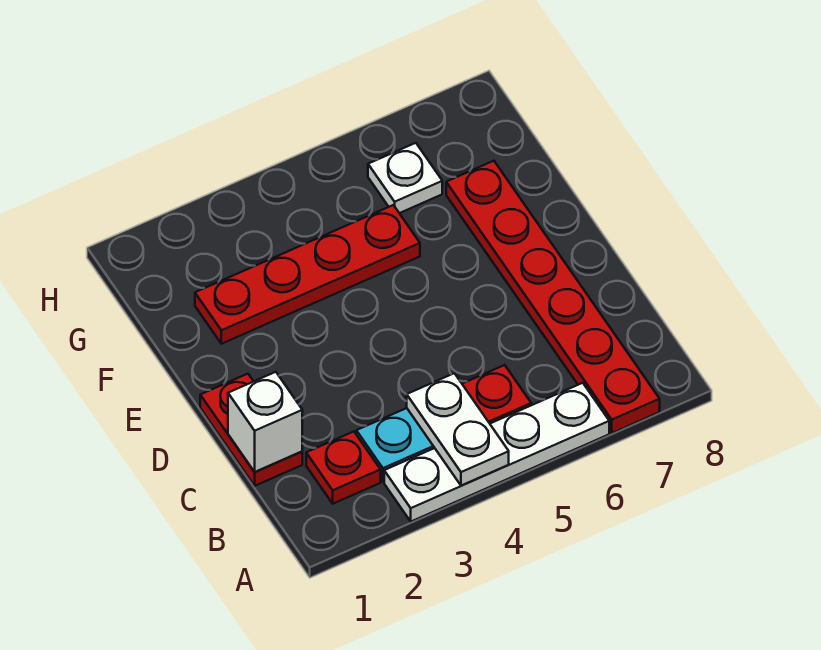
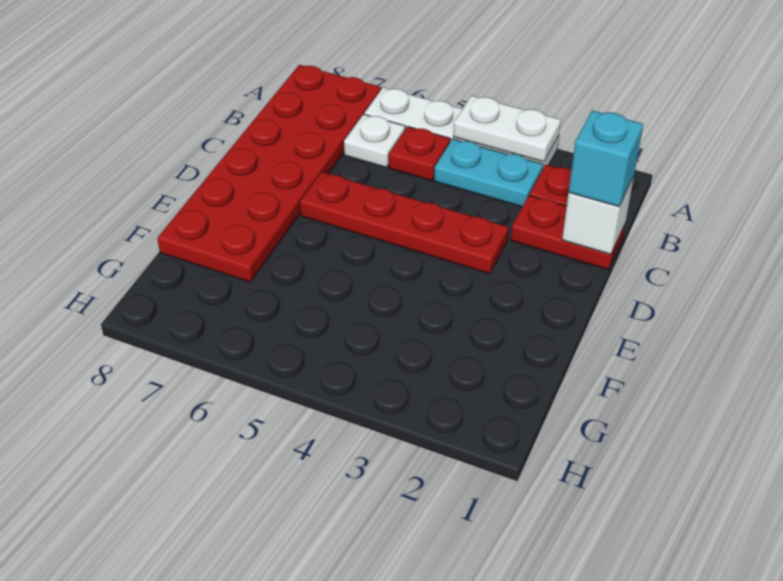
white plate A4:B4 level 2 -> white plate A3:A4 level 2
red plate A7:F7 level 1 -> red plate A7:F8 level 1
red plate C1:D1 level 1 -> red plate C1:C2 level 1
none -> cyan brick C1 level 3
red plate F2:F5 level 1 -> red plate D3:D6 level 1
white plate G6 level 1 -> white plate B6 level 1

